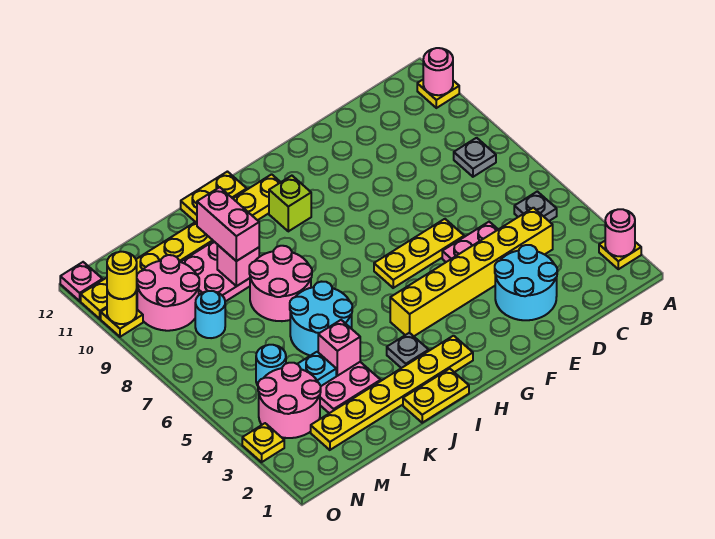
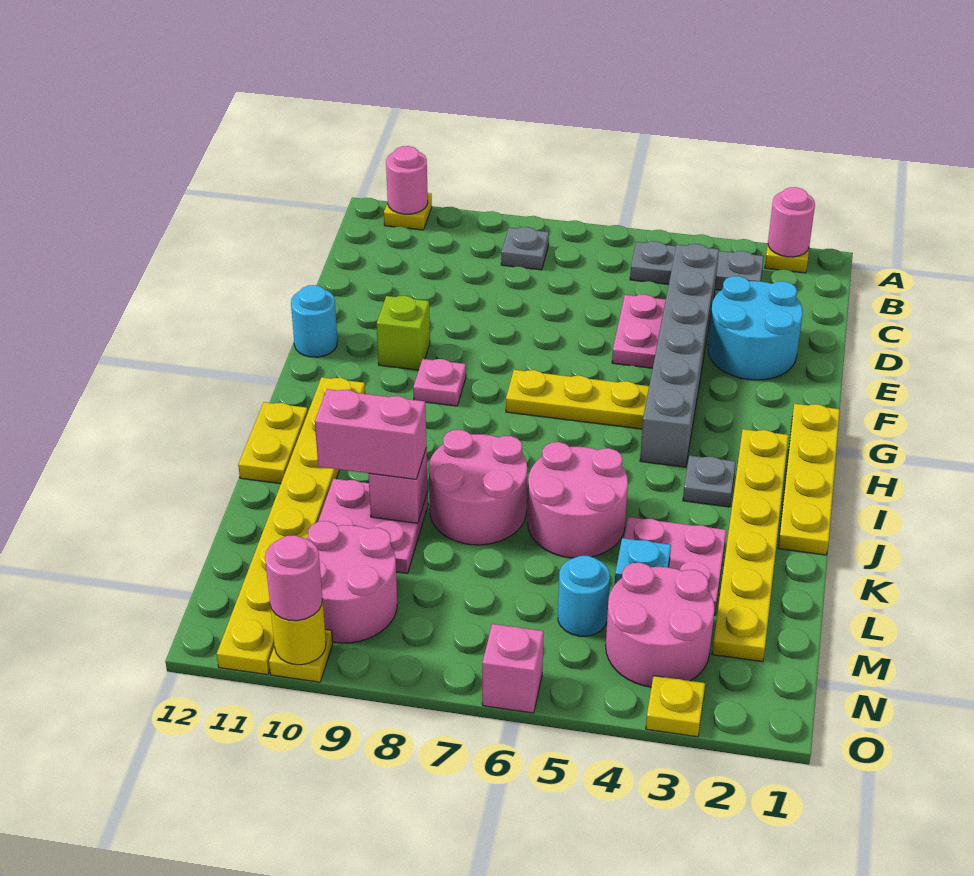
grey plate B5 level 1 -> grey plate B3:B5 level 1
yellow brick C4:H4 level 1 -> grey brick C4:H4 level 1
yellow plate E6:G6 level 1 -> yellow plate G5:G7 level 1
lime brick H10 level 1 -> lime brick F10 level 1
yellow plate I1:J1 level 1 -> yellow plate G1:J1 level 1
cyan round brick J5:K6 level 1 -> pink round brick J5:K6 level 1
pink brick K4 level 2 -> pink brick O6 level 1
cyan round brick M8 level 1 -> cyan round brick F12 level 1
yellow round brick O10 level 3 -> pink round brick O10 level 3
pink plate O12 level 1 -> pink plate G9 level 1

